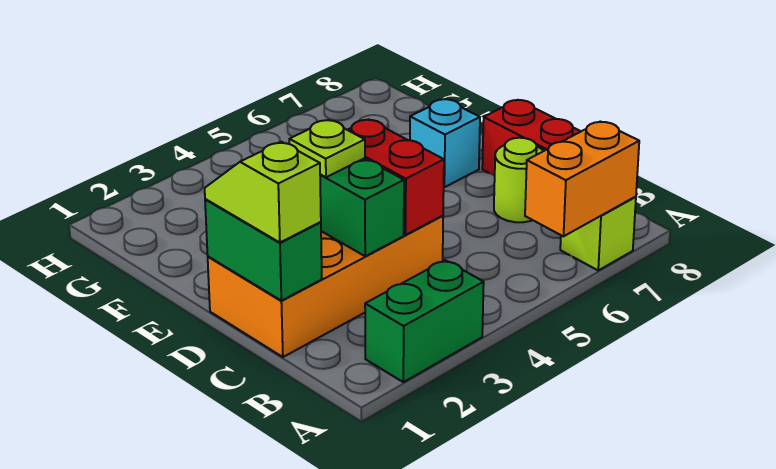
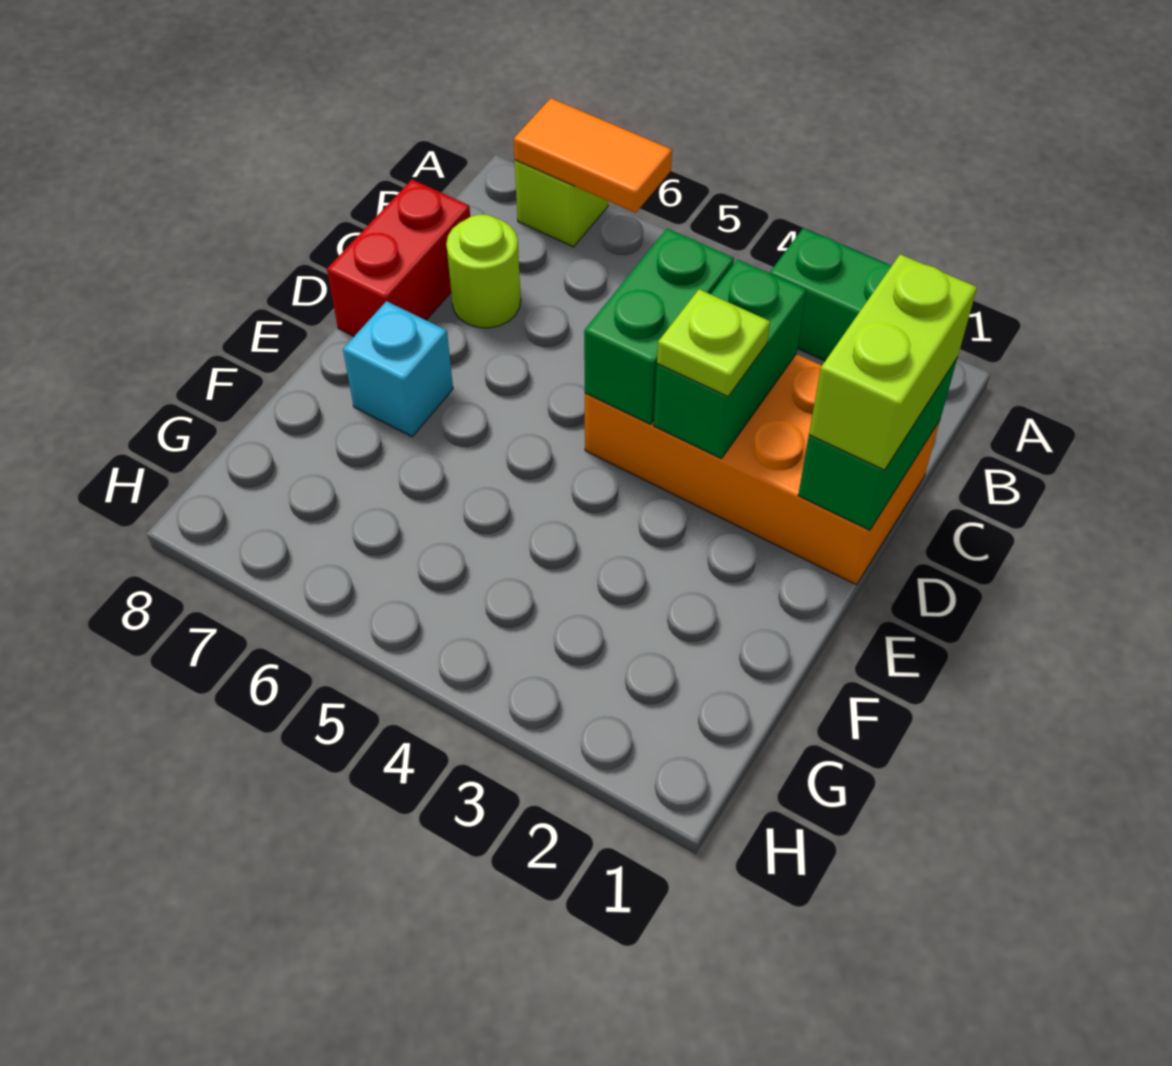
orange brick A6:A7 level 2 -> orange tile A6:A7 level 2
lime slope C1:D1 level 3 top C -> lime brick C1:D1 level 3
red brick C4:D4 level 2 -> green brick C4:D4 level 2

